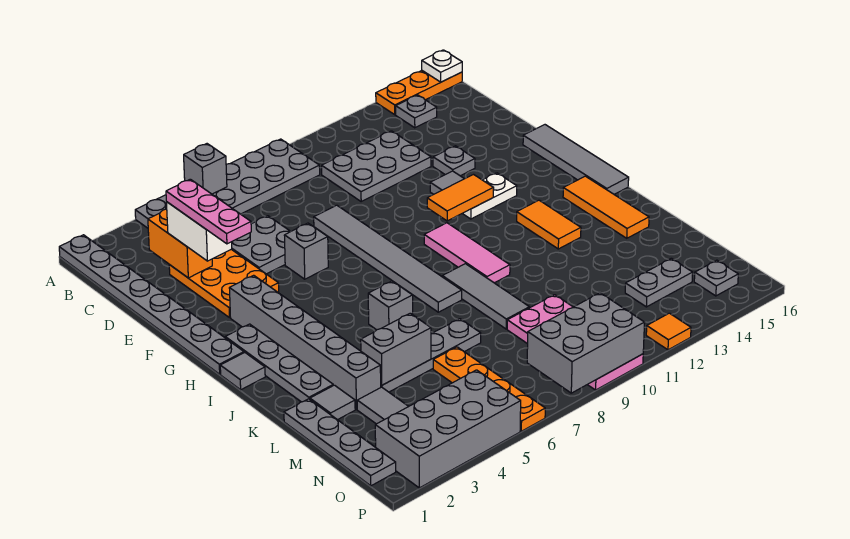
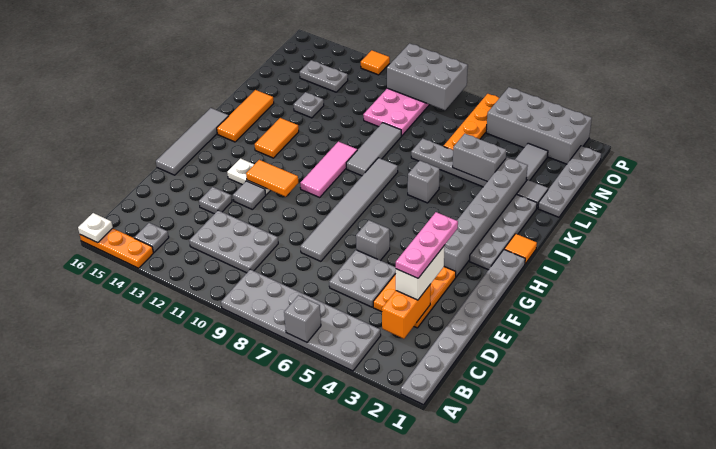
grey tile I1 level 1 -> orange tile I1 level 1
grey plate O15 level 1 -> grey plate L13 level 1

